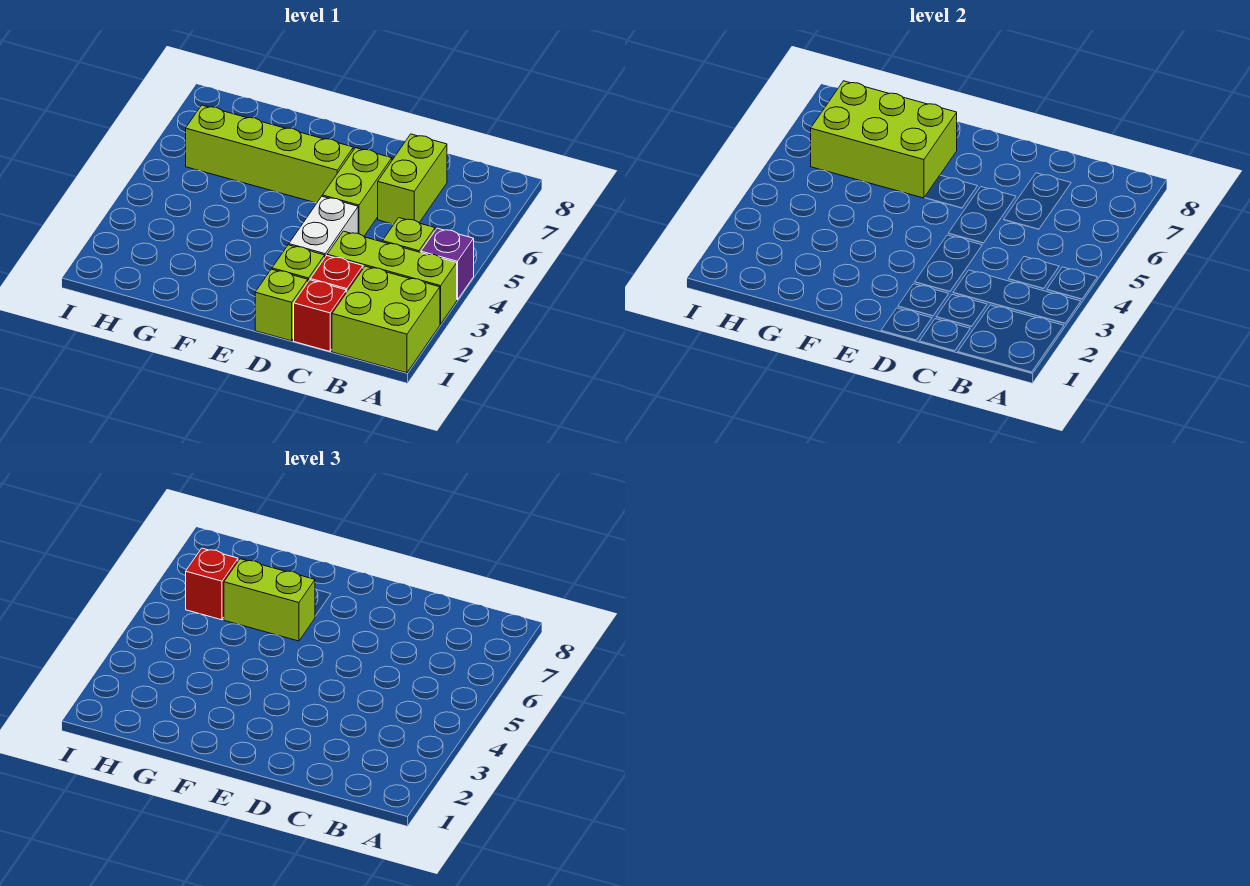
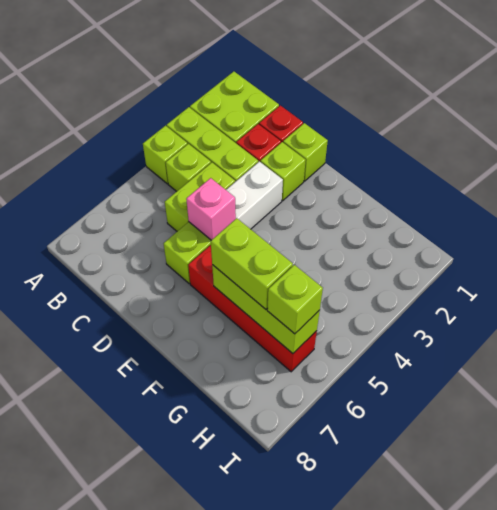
purple brick A4 level 1 -> lime brick A4 level 1
lime brick C6:C7 level 1 -> lime brick C4:C5 level 1
none -> pink brick D5 level 2
lime brick E6:H6 level 1 -> red brick E6:H6 level 1
lime brick F6:H7 level 2 -> lime brick F6:H6 level 2
red brick H6 level 3 -> lime brick H6 level 3

